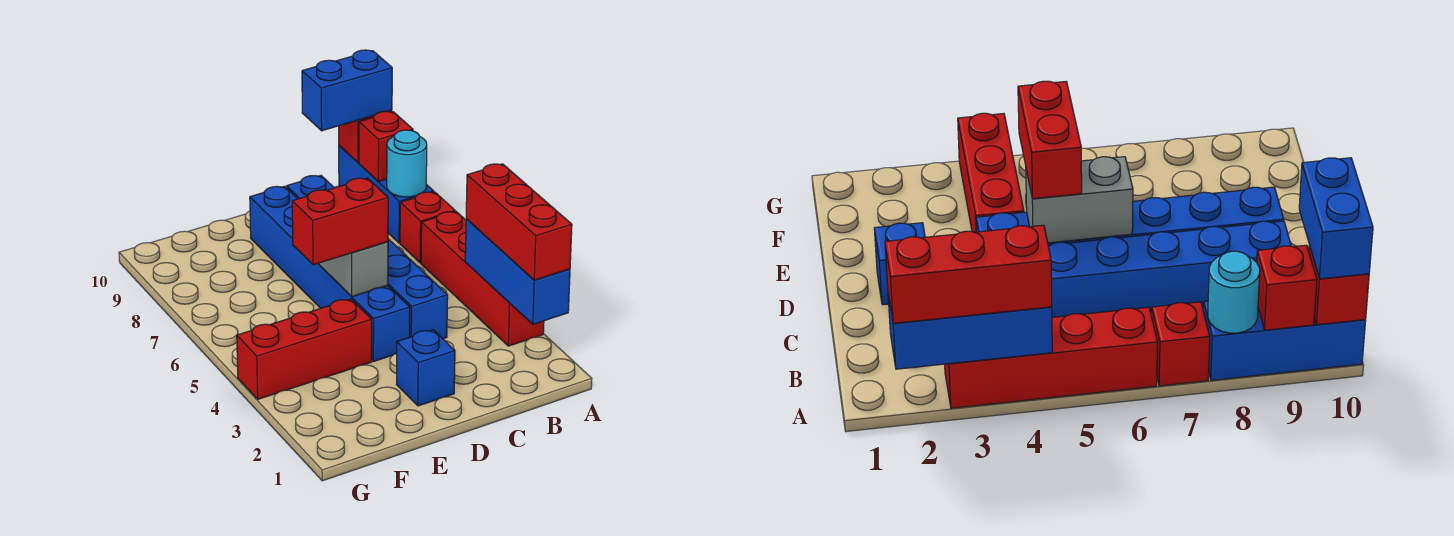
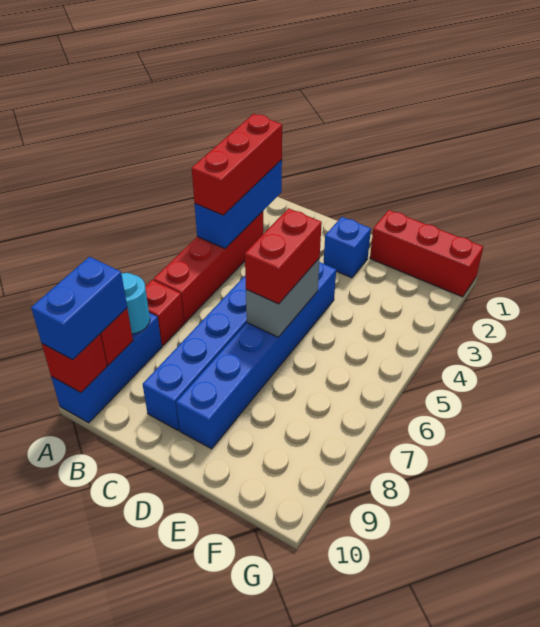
blue brick A10:B10 level 3 -> blue brick A9:A10 level 3
red brick D5:E5 level 3 -> red brick D5:D6 level 3
red brick E4:G4 level 1 -> red brick E1:G1 level 1

